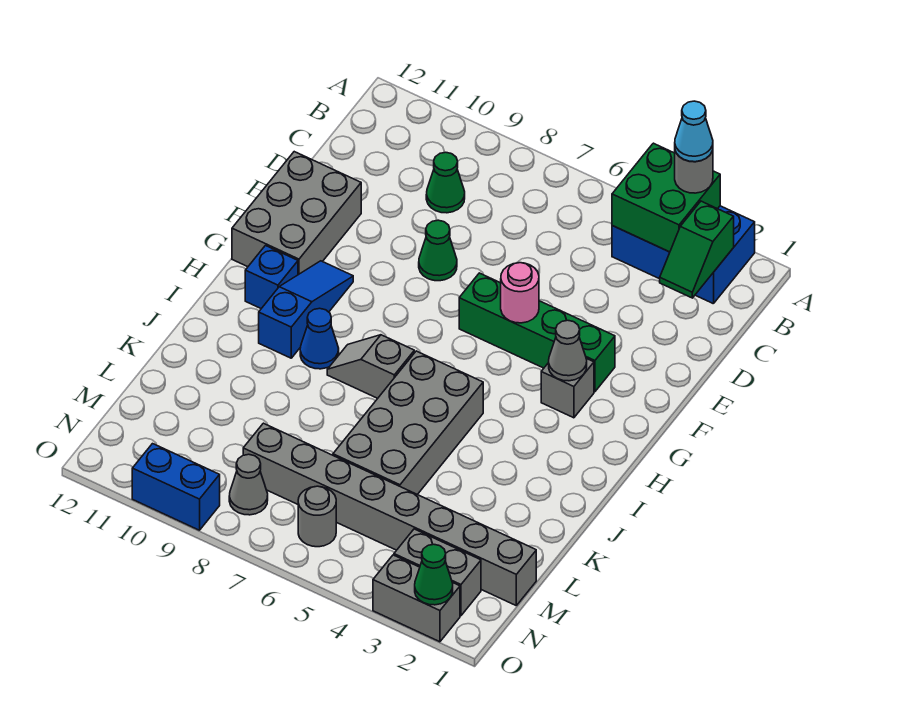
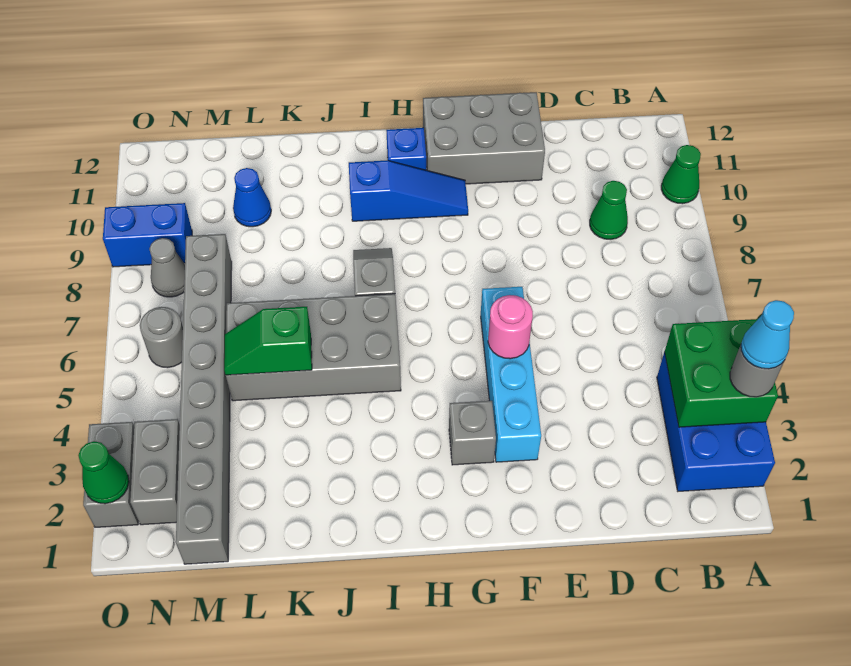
green slope B2:C2 level 2 top B -> green slope K5:L5 level 2 top K
green cone E8 level 1 -> green cone A10 level 1
green brick F3:F6 level 1 -> cyan brick F3:F6 level 1
grey cone G3 level 2 -> none
blue cone I9 level 1 -> blue cone L10 level 1
blue brick O9:O10 level 1 -> blue brick N9:O9 level 1

